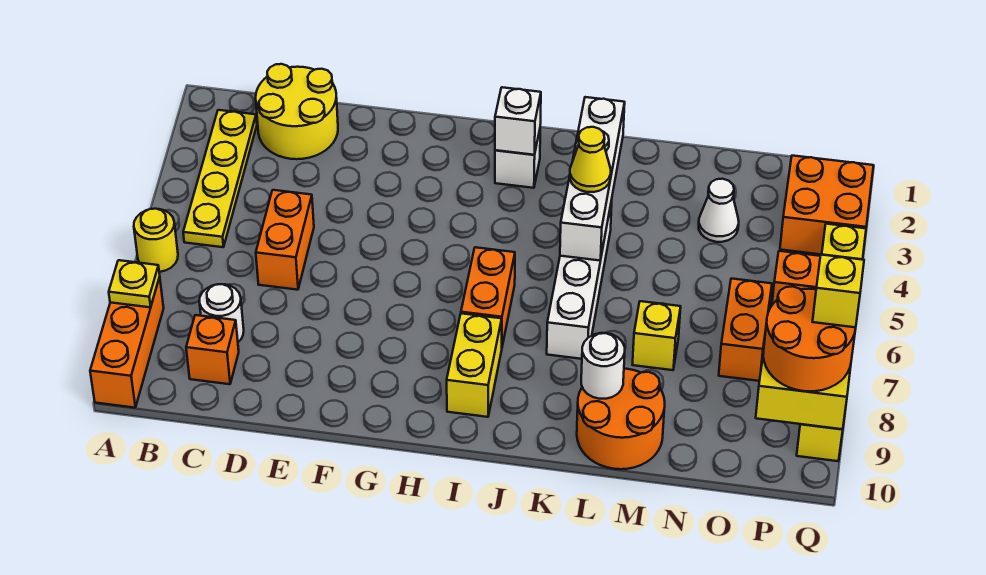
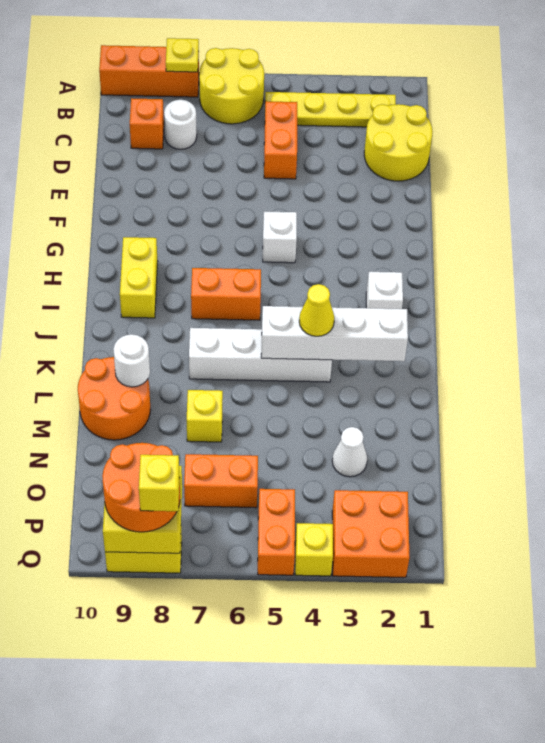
yellow round brick A6 level 1 -> yellow round brick A6:B7 level 1
orange brick D5:D6 level 1 -> orange brick C5:D5 level 1
white brick I2 level 2 -> white brick G5 level 1
yellow brick I8:I9 level 1 -> yellow brick H9:I9 level 1

